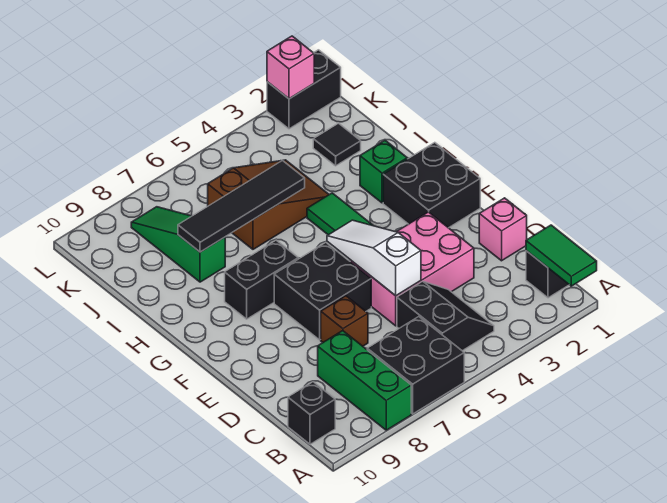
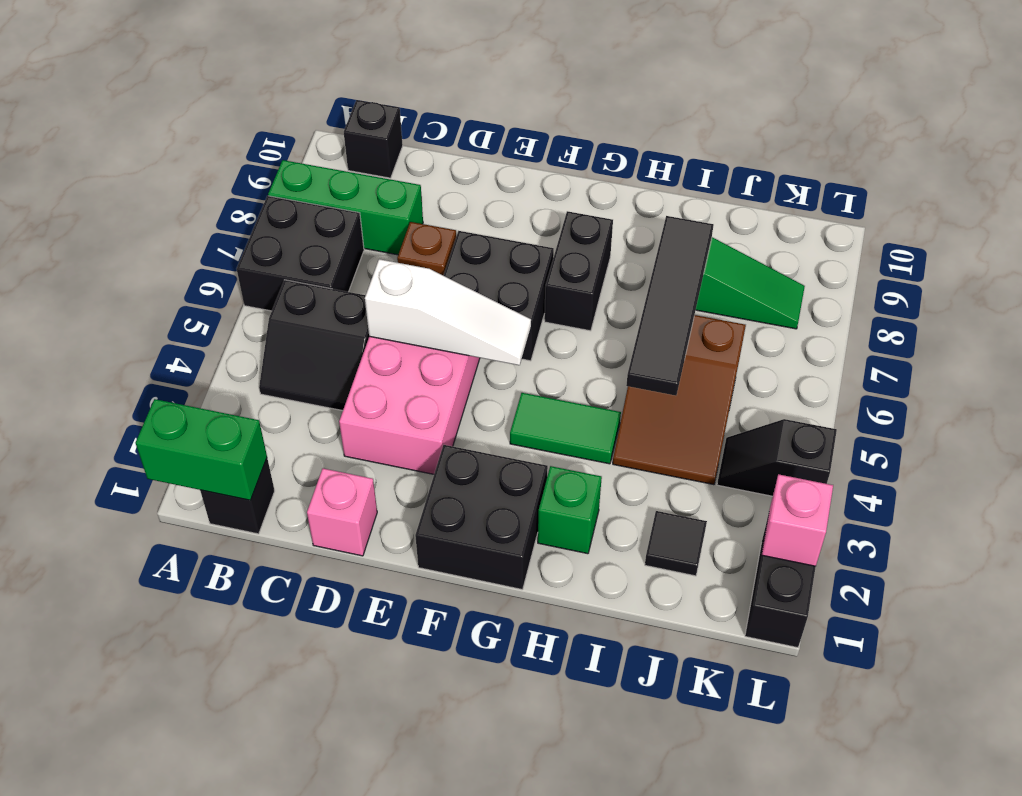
green tile A1:B1 level 2 -> green brick A1:B1 level 2
none -> black slope K4:L4 level 1 top L

